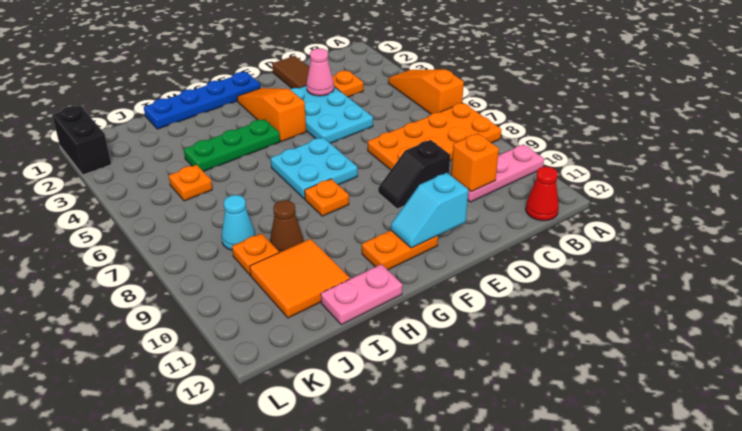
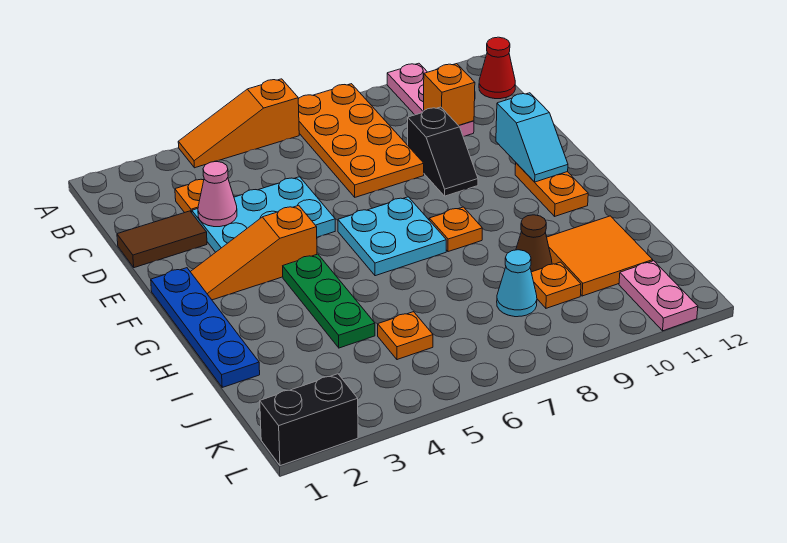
pink plate H12:I12 level 1 -> pink plate K11:L11 level 1

